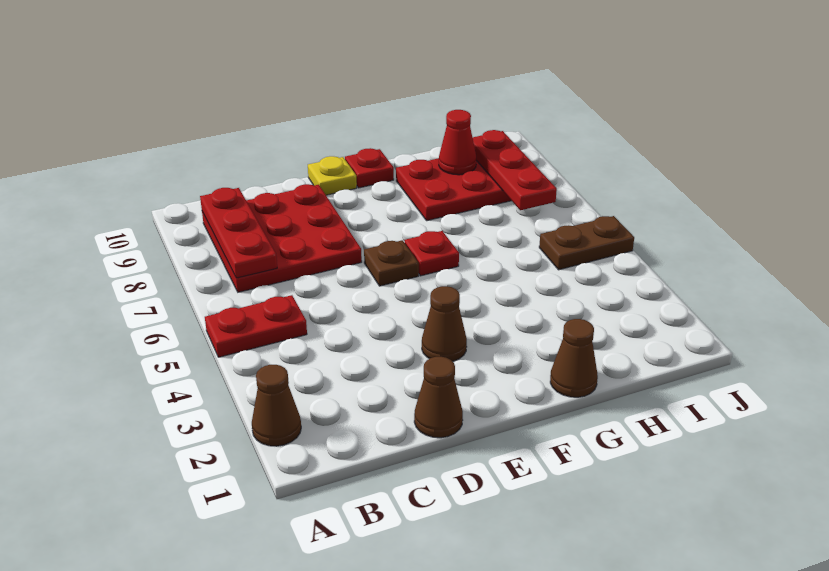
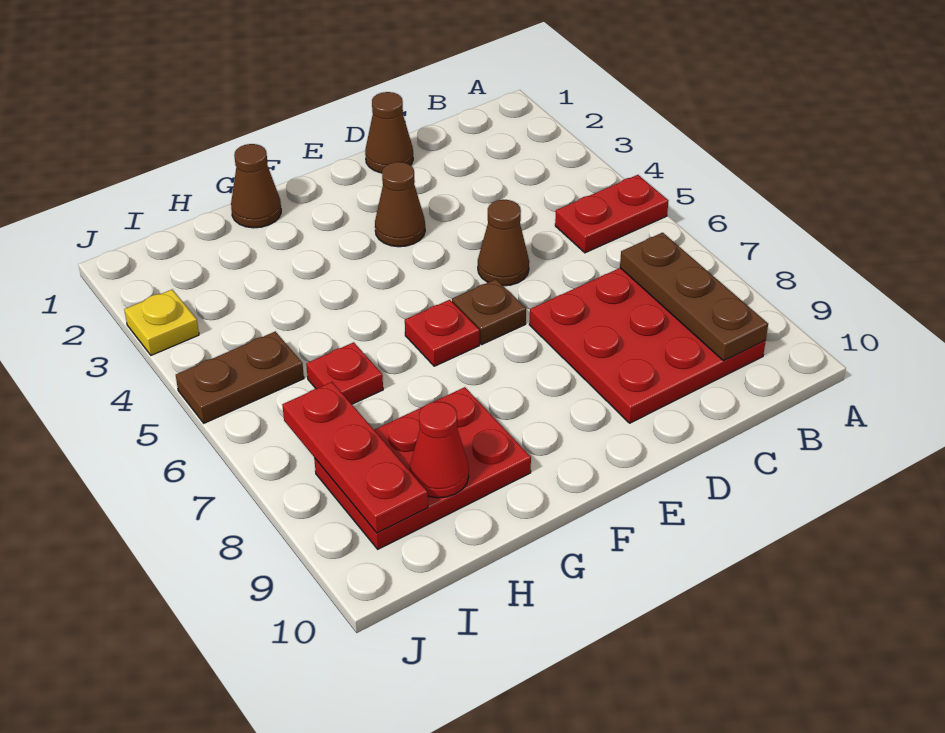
brown cone A2 level 1 -> brown cone D5 level 1
red plate B7:B9 level 2 -> brown plate B7:B9 level 2
yellow plate E10 level 1 -> yellow plate J3 level 1
red plate F10 level 1 -> red plate H6 level 1

